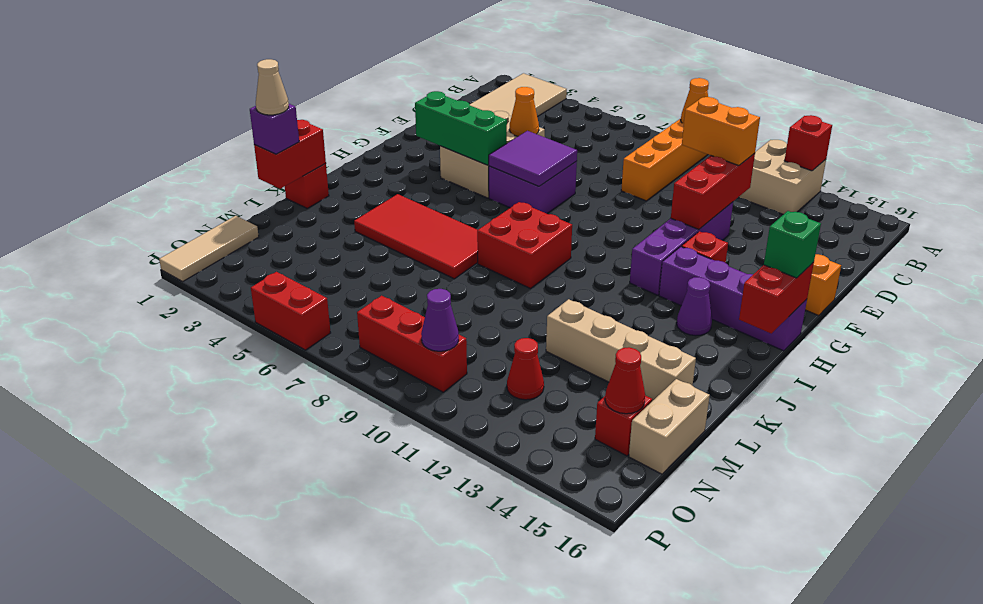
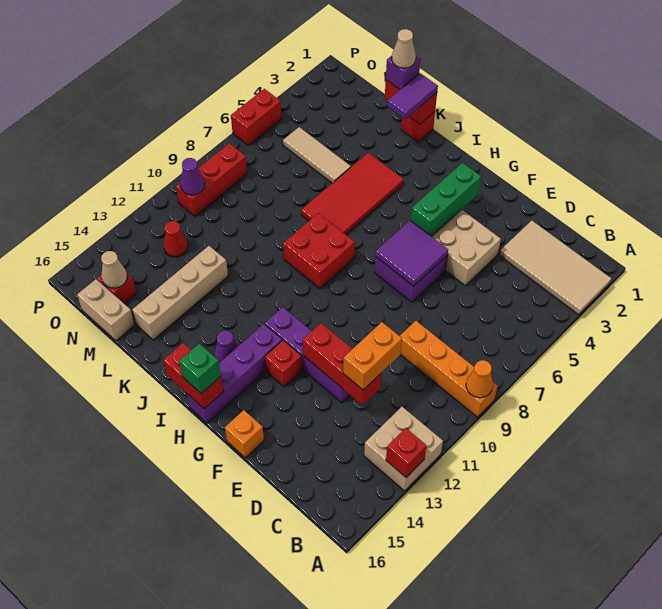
orange cone E5 level 2 -> none
none -> purple tile K1:K2 level 3
tan tile N1:P1 level 1 -> tan tile L5:N5 level 1
red cone N15 level 2 -> tan cone N15 level 2

